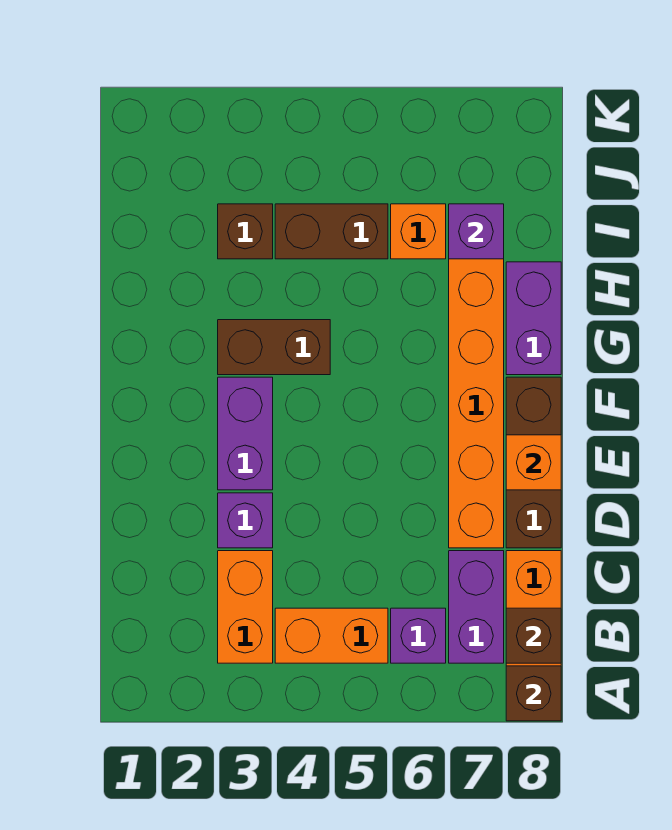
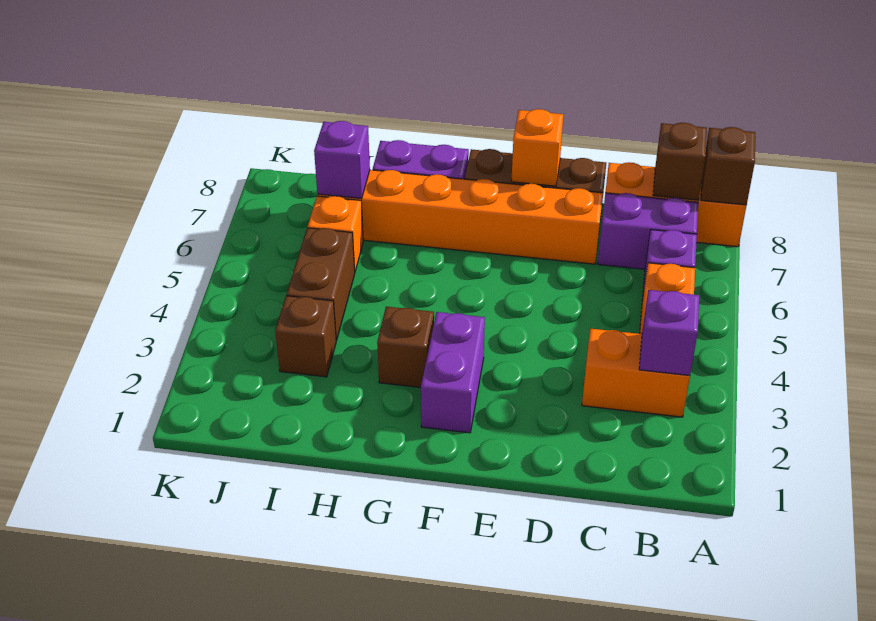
purple brick D3 level 1 -> purple brick B3 level 2
purple brick E3:F3 level 1 -> purple brick F2:F3 level 1
brown brick G3:G4 level 1 -> brown brick G3 level 1

